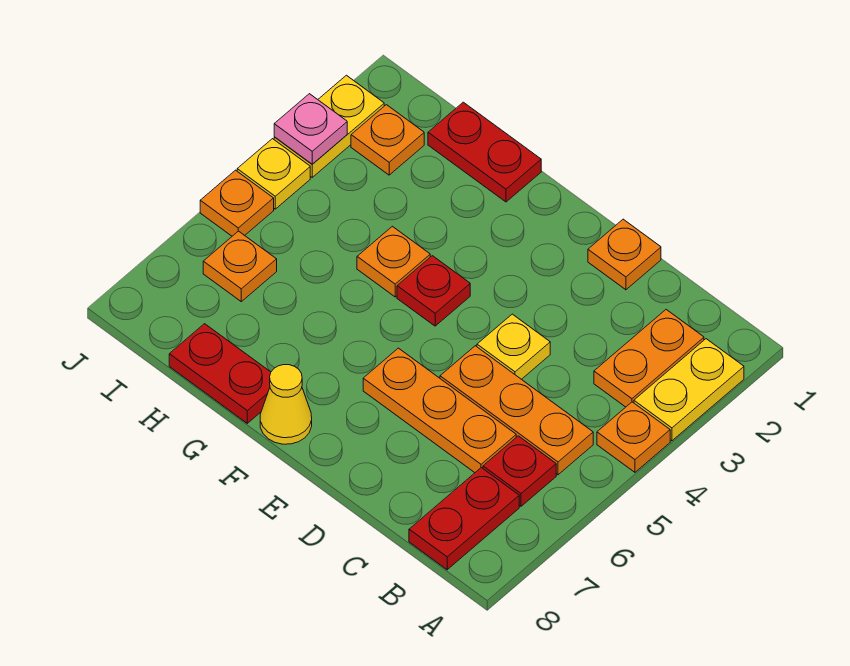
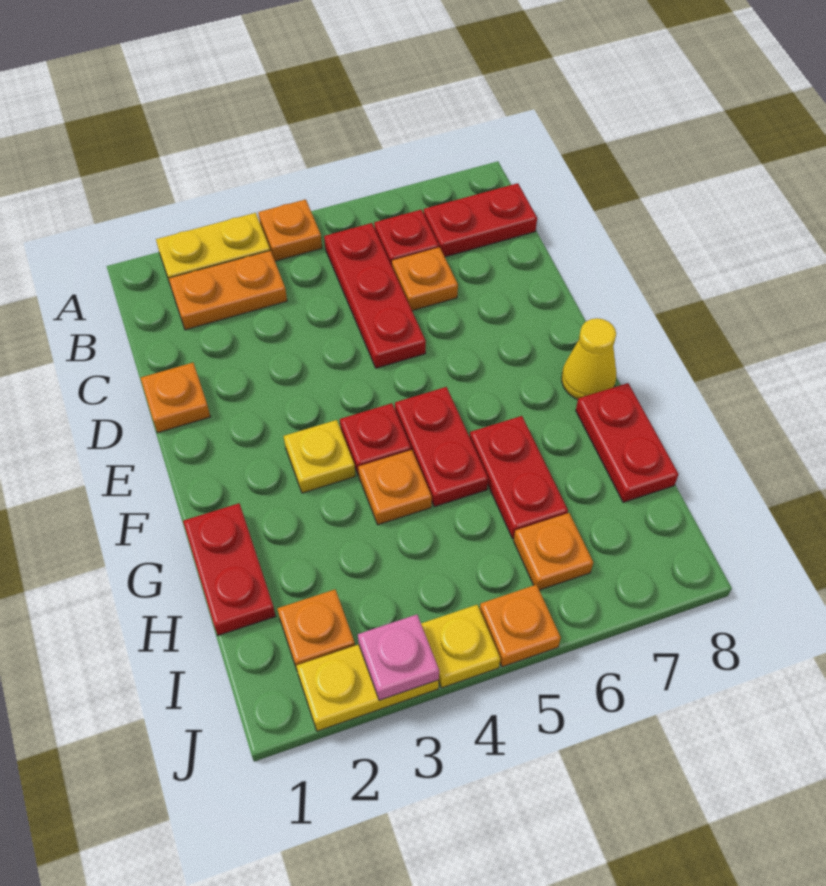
orange plate B5:D5 level 1 -> red plate B5:D5 level 1
orange plate C6:E6 level 1 -> orange plate C6 level 1
yellow plate D4 level 1 -> yellow plate F3 level 1
none -> red plate F5:G5 level 1
none -> red plate G6:H6 level 1

